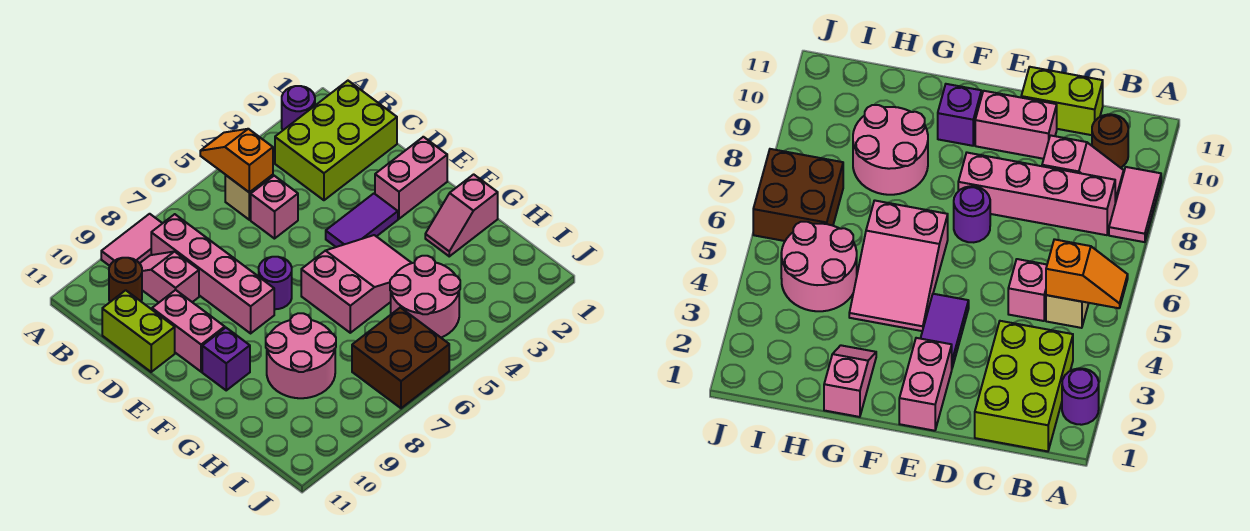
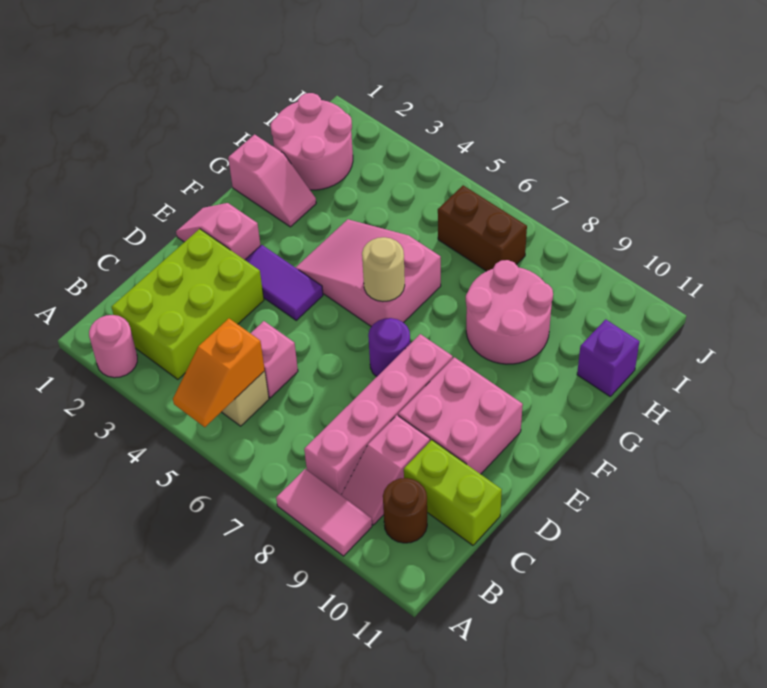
purple round brick A2 level 1 -> pink round brick A2 level 1
lime brick B1:C3 level 1 -> lime brick B2:D3 level 1
lime brick C11:D11 level 1 -> lime brick C10:C11 level 1
pink brick D10:E10 level 1 -> pink brick D9:E10 level 1
pink brick E1:E2 level 1 -> pink slope E1:E2 level 1 top 2
none -> tan round brick F6 level 2
purple brick F10 level 1 -> purple brick H11 level 1
pink round brick H4:I5 level 1 -> pink round brick H1:I2 level 1
brown brick I6:J7 level 1 -> brown brick I6:I7 level 1

